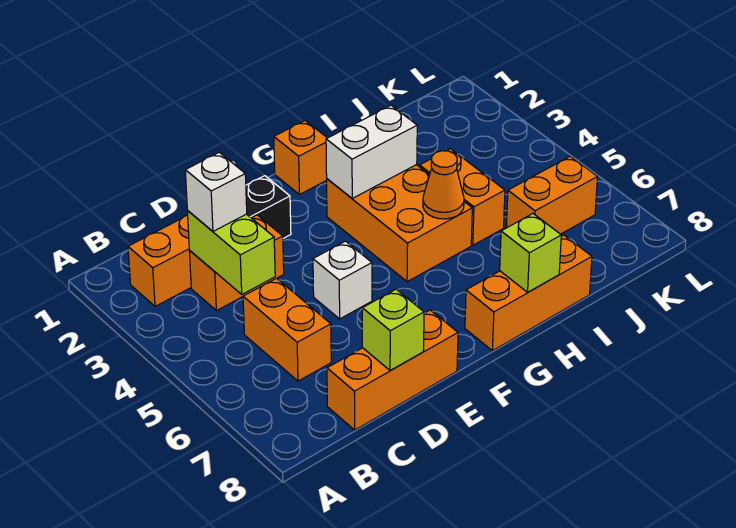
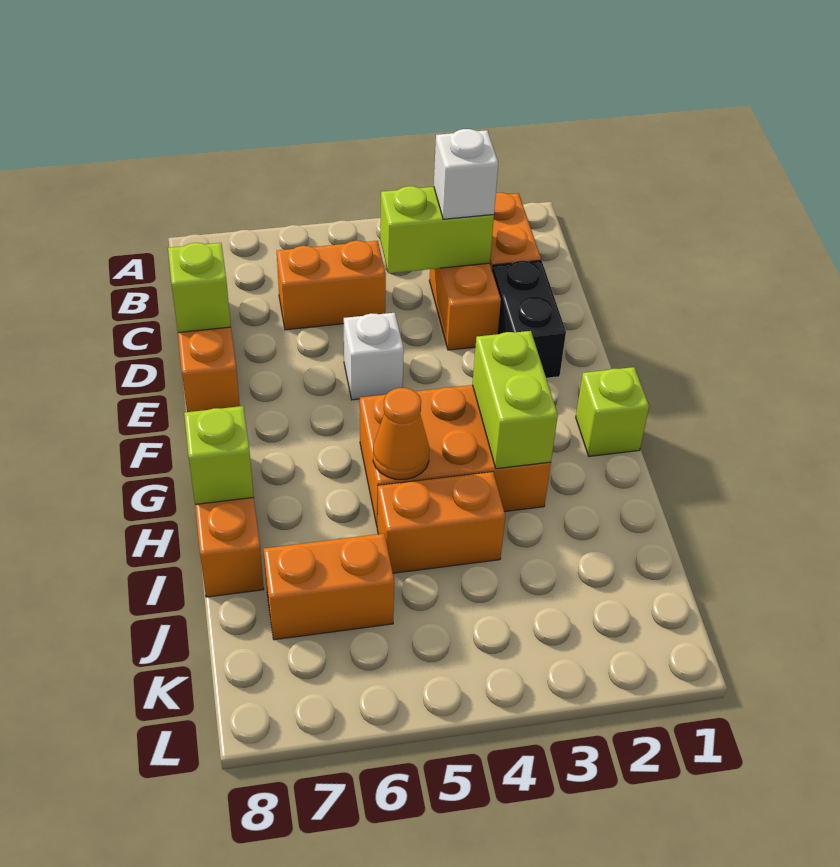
orange brick G1 level 1 -> lime brick G1 level 1
white brick G3:H3 level 2 -> lime brick G3:H3 level 2
orange brick J6:K6 level 1 -> orange brick J6:J7 level 1

